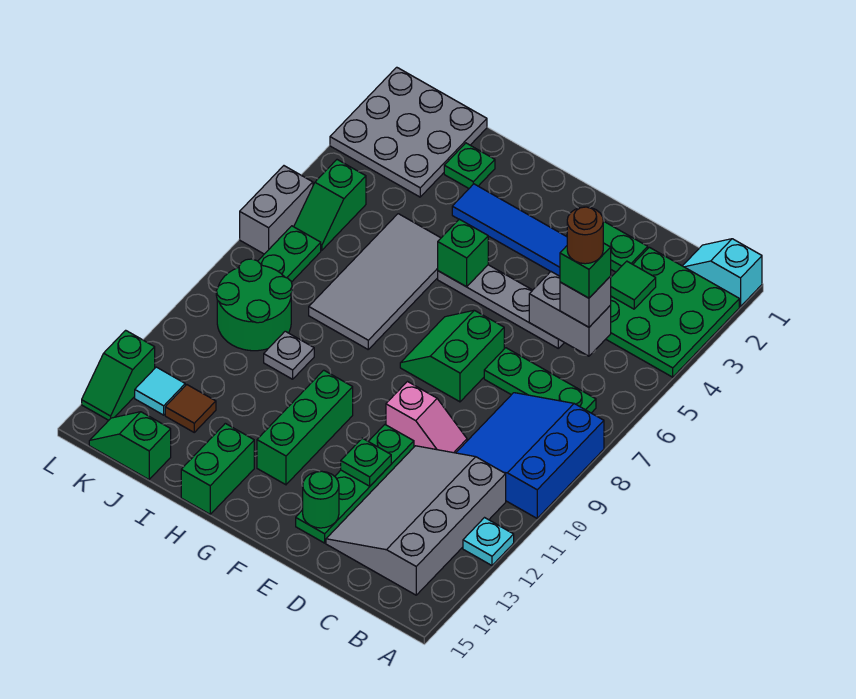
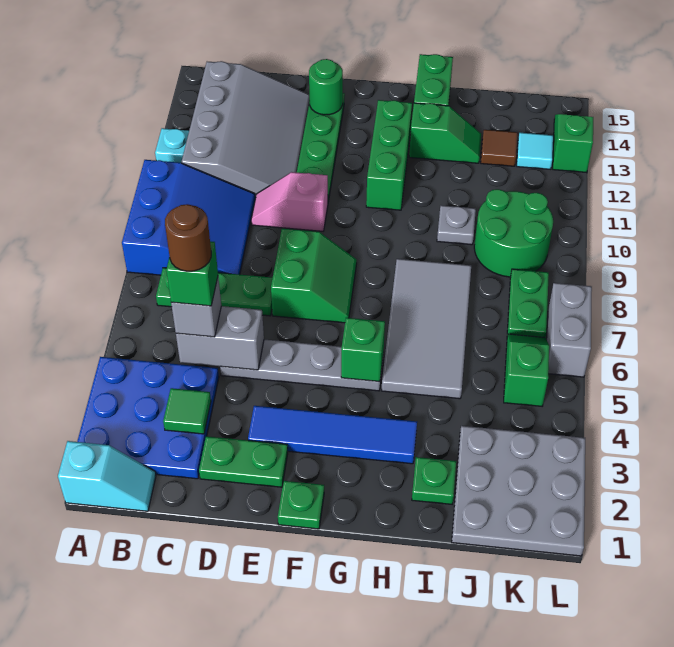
green plate A2:C4 level 1 -> blue plate A2:C4 level 1
green plate E12 level 2 -> green plate F1 level 1
green slope J15:K15 level 1 top J -> green slope H13:I13 level 1 top H

